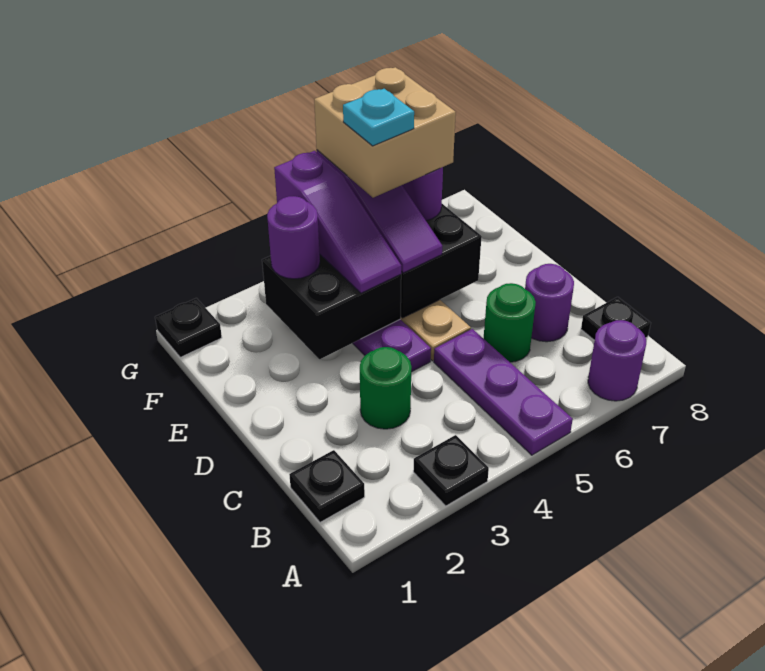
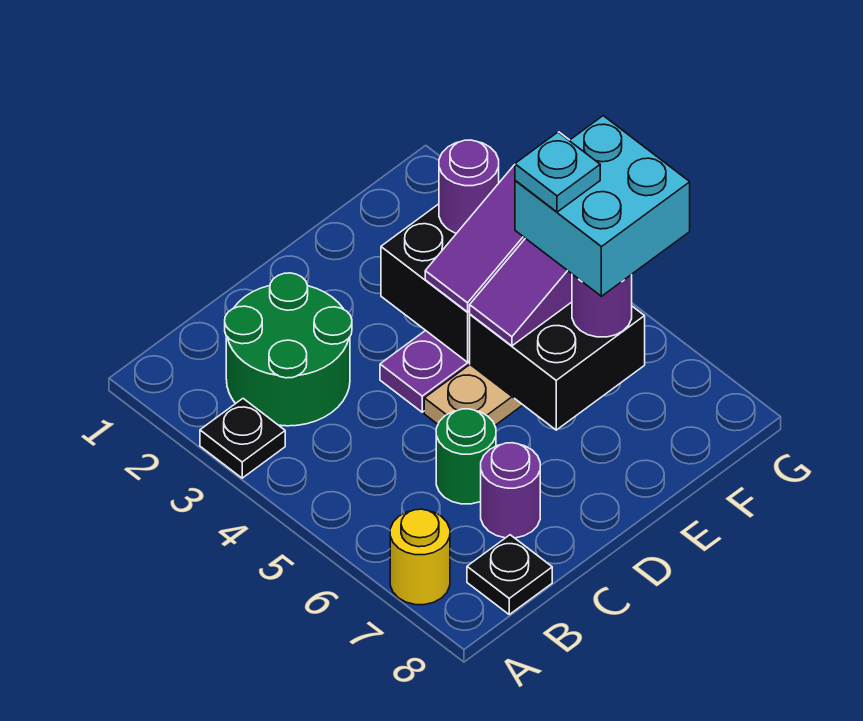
purple plate A5:C5 level 1 -> none
purple round brick A7 level 1 -> yellow round brick A7 level 1
black plate B1 level 1 -> none
green round brick C3 level 1 -> green round brick B2:C3 level 1
tan brick F5:G6 level 4 -> cyan brick F5:G6 level 4
black plate G1 level 1 -> none

